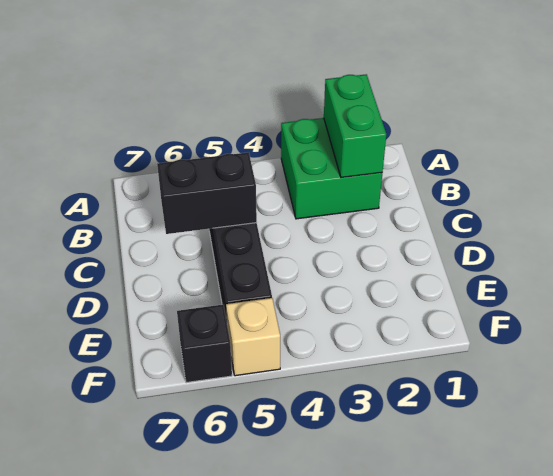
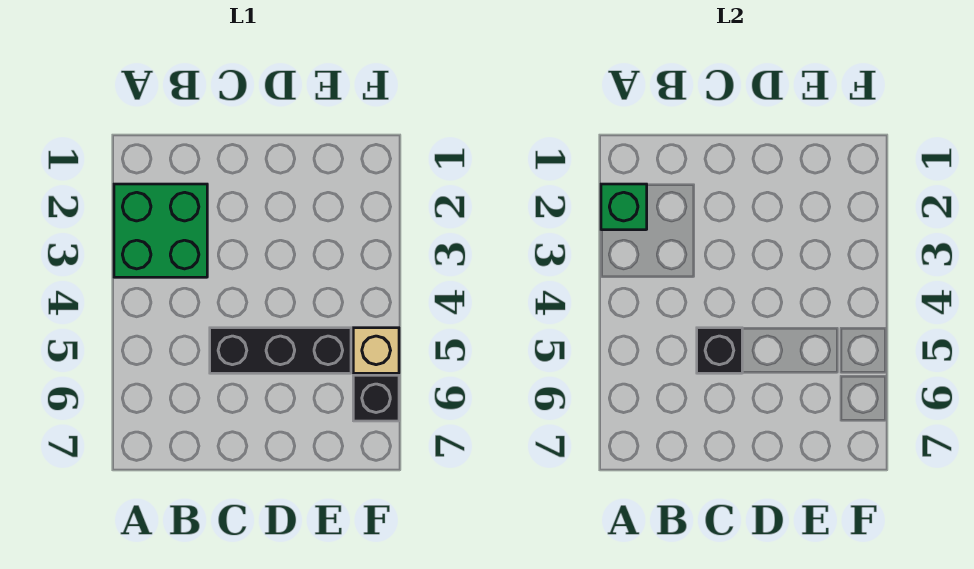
green brick A2:B2 level 2 -> green brick A2 level 2
black brick C5:C6 level 2 -> black brick C5 level 2

